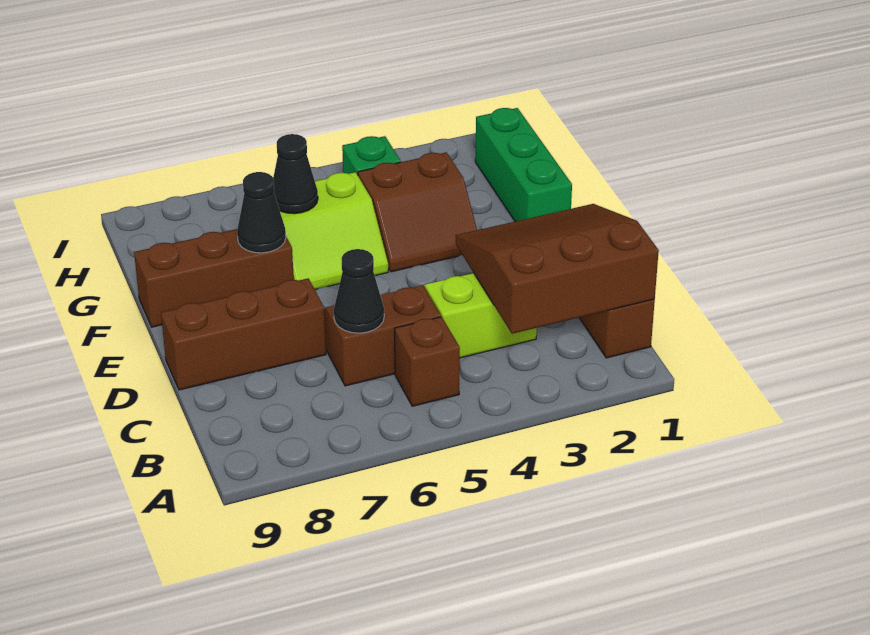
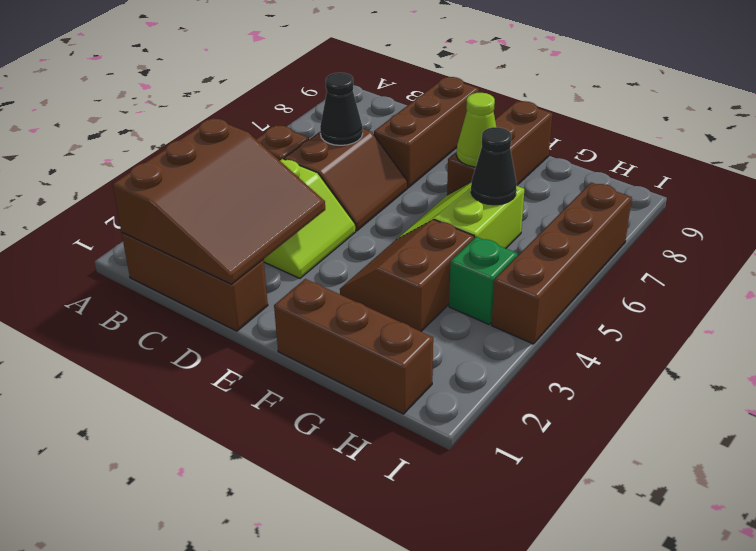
green brick F1:H1 level 1 -> brown brick F1:H1 level 1
black cone F7 level 2 -> lime cone F7 level 2
none -> brown brick I4:I7 level 1

